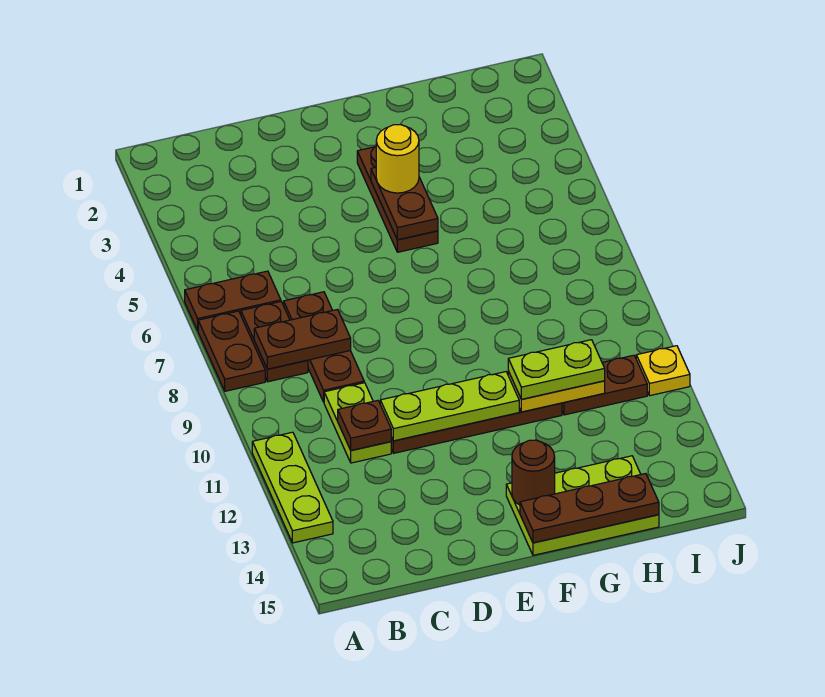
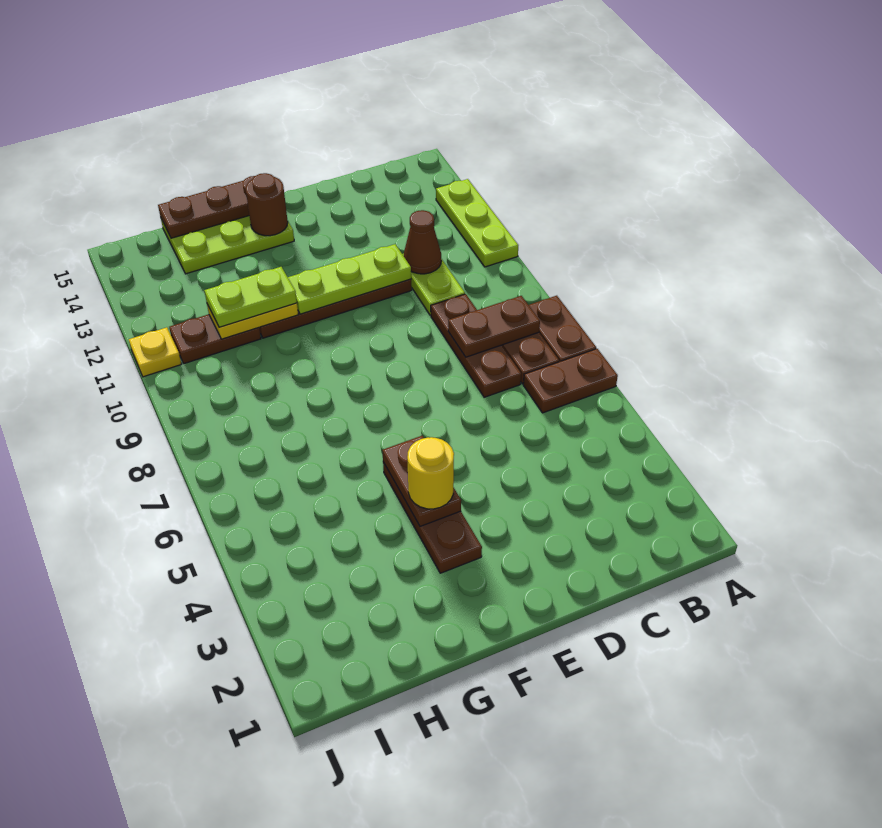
brown plate C11 level 2 -> brown cone C11 level 2

